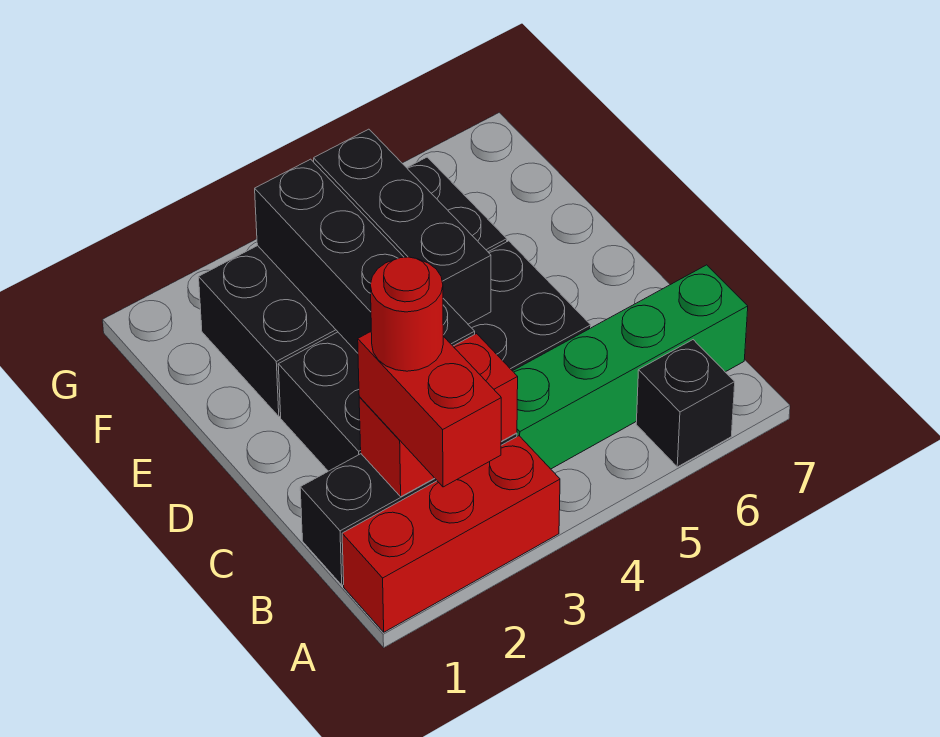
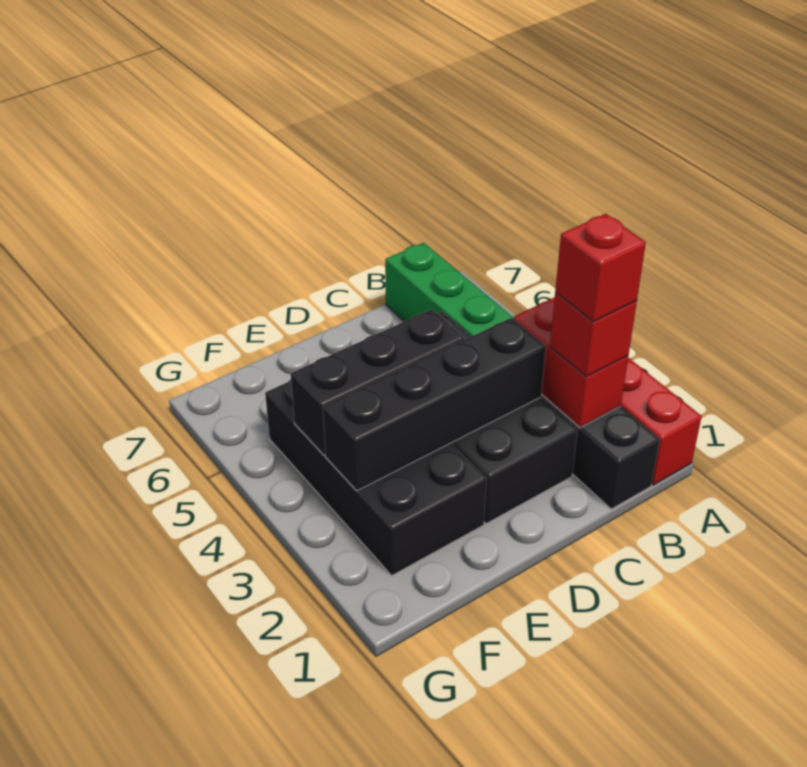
red brick A2:B2 level 3 -> red brick B2 level 3
black brick A6 level 1 -> none
red round brick B2 level 4 -> red brick B2 level 4

